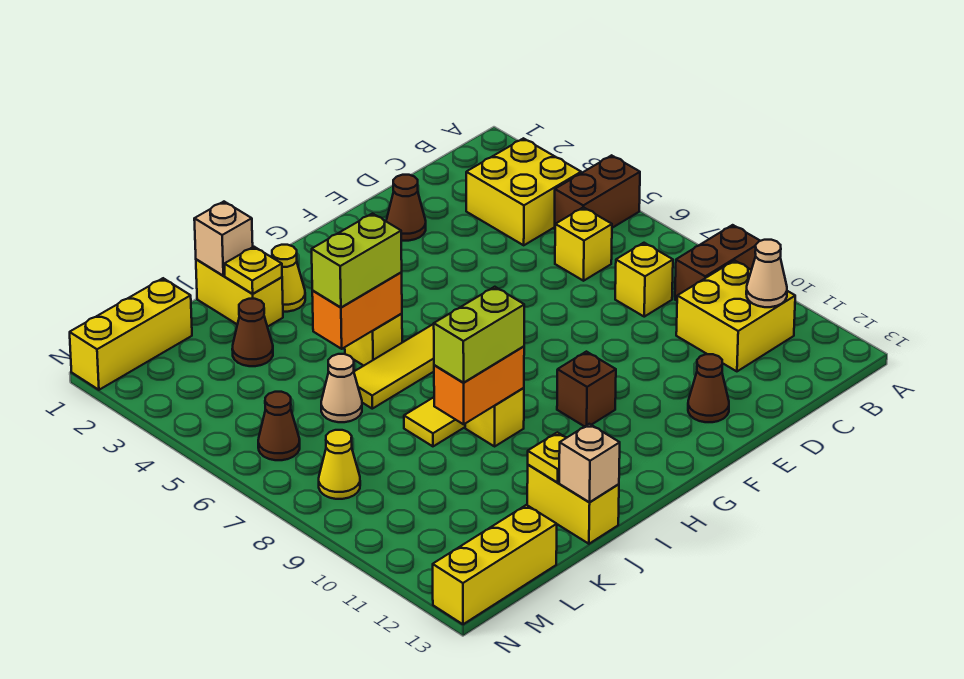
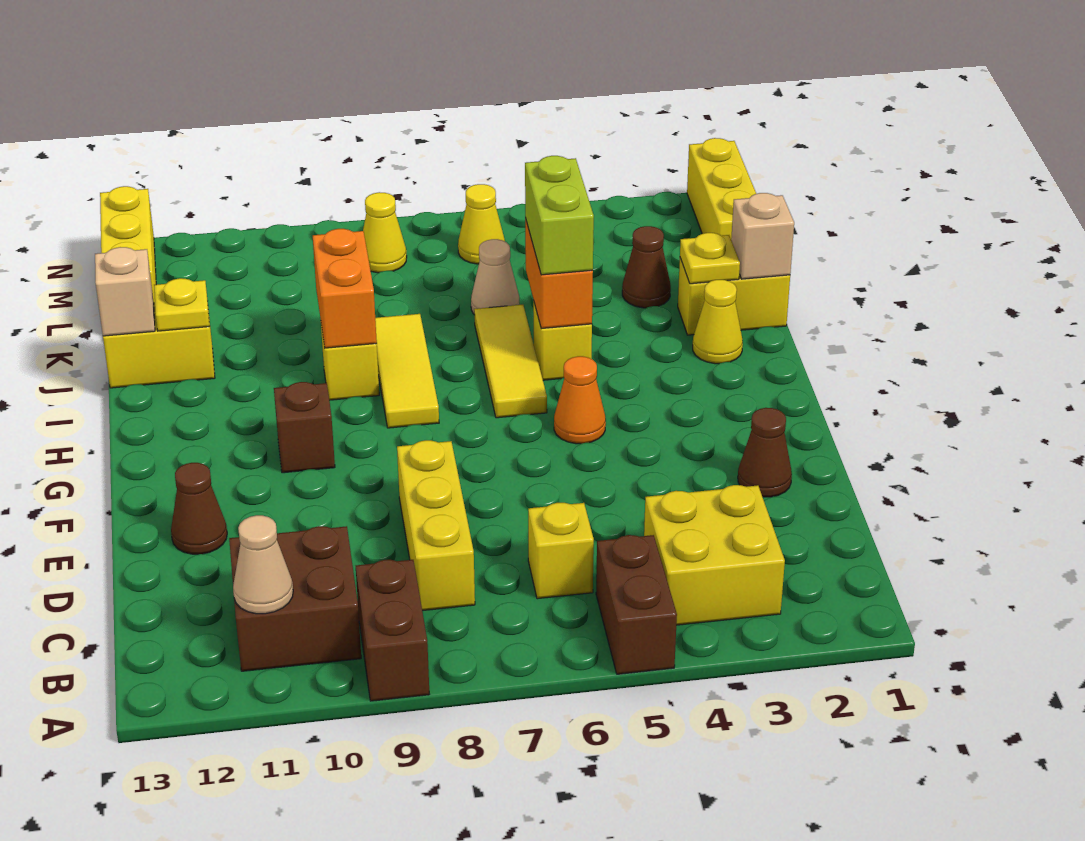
yellow brick B10:C11 level 1 -> brown brick B10:C11 level 1
yellow brick C8 level 1 -> yellow brick C8:E8 level 1
none -> orange cone G5 level 1
lime brick I9:J9 level 3 -> none
brown cone M6 level 1 -> yellow cone M6 level 1

